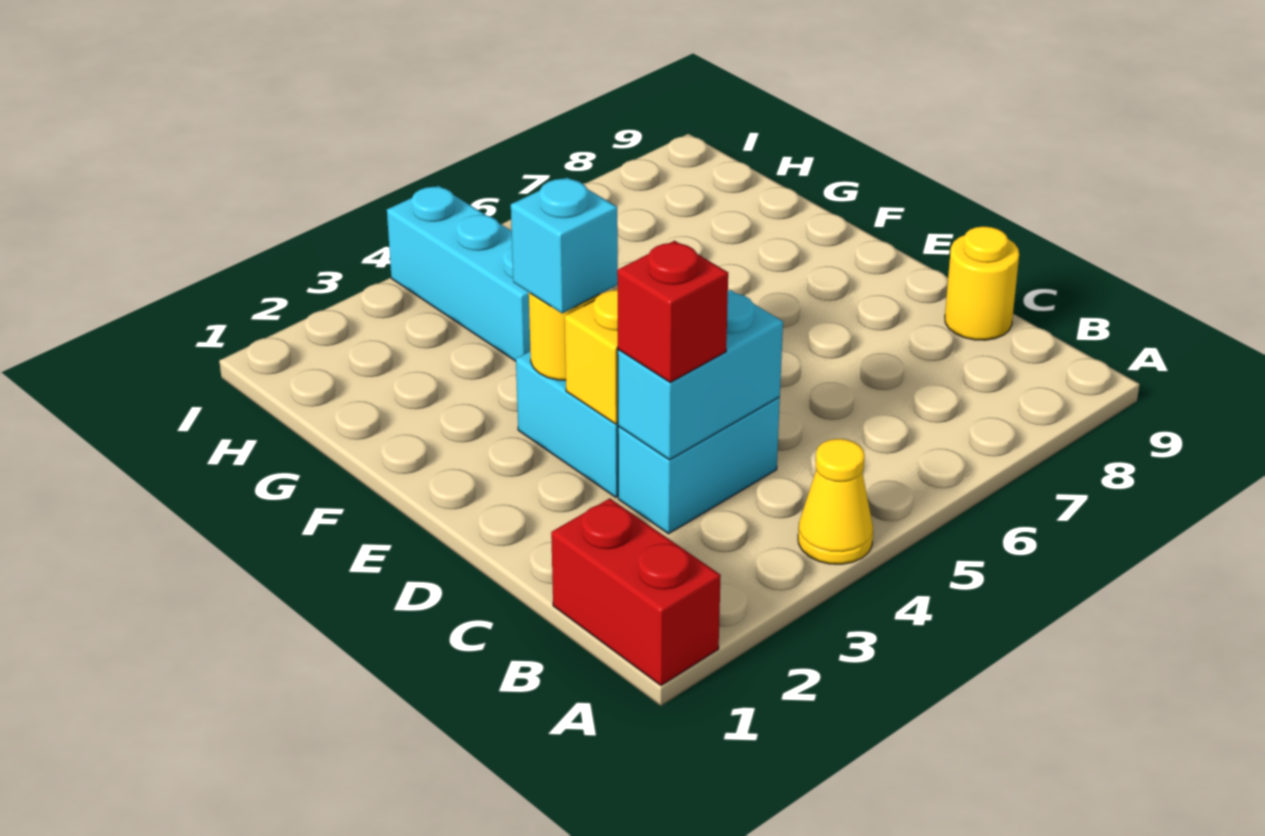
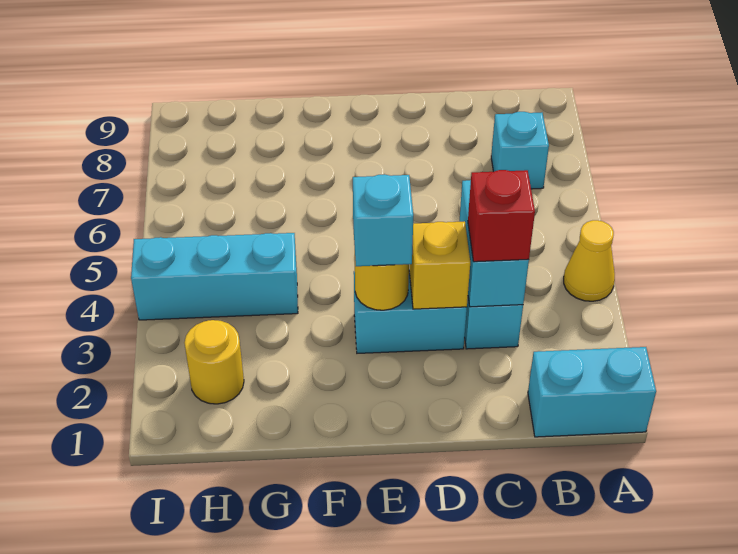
red brick A1:B1 level 1 -> cyan brick A1:B1 level 1
none -> cyan brick B7 level 1
yellow round brick C9 level 1 -> yellow round brick H2 level 1

